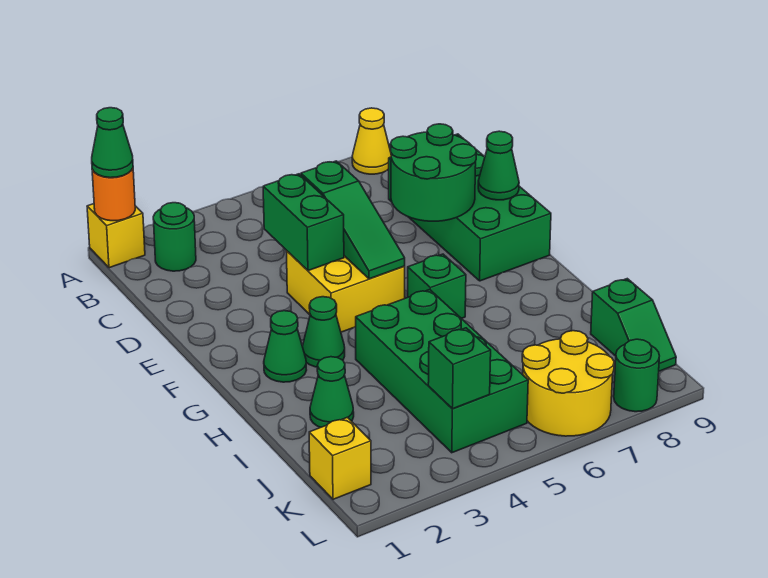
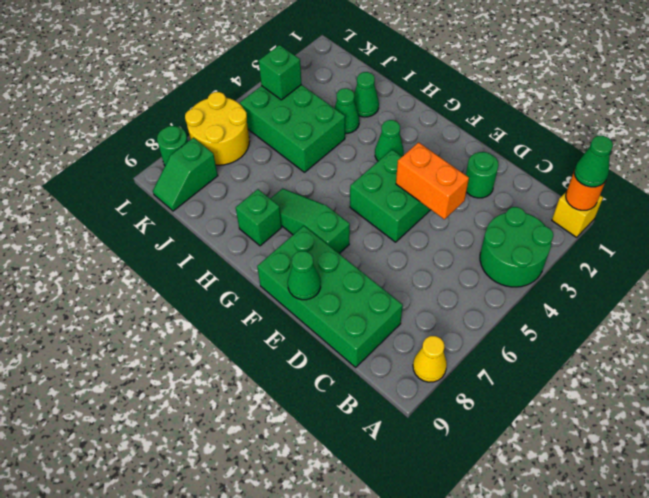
green round brick B2 level 1 -> green round brick D2 level 1
green brick D4:E4 level 2 -> orange brick D4:E4 level 2
green slope D5:F5 level 2 top D -> green slope F7:H7 level 1 top F
green round brick D7:E8 level 2 -> green round brick A3:B4 level 1
yellow brick E4:F5 level 1 -> green brick E4:F5 level 1
green cone G2 level 1 -> green cone I3 level 1
green brick G6 level 1 -> green brick H8 level 1
green brick H4:K5 level 1 -> green brick I4:K5 level 1
green slope J9:K9 level 1 top J -> green slope K8:K9 level 1 top 8
yellow brick K1 level 1 -> none

